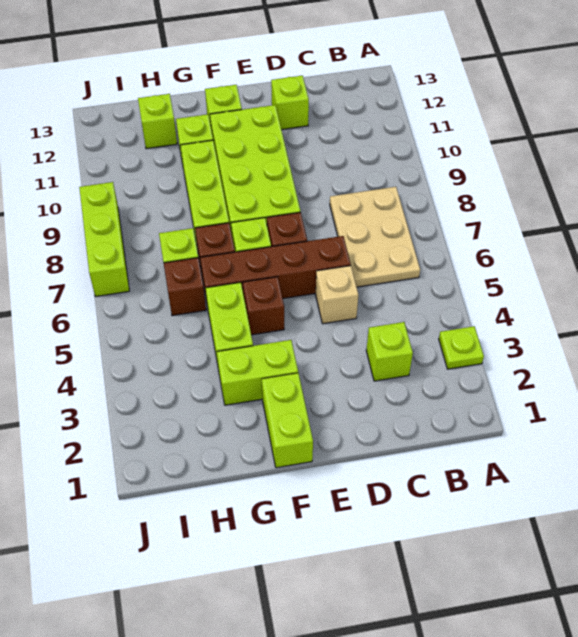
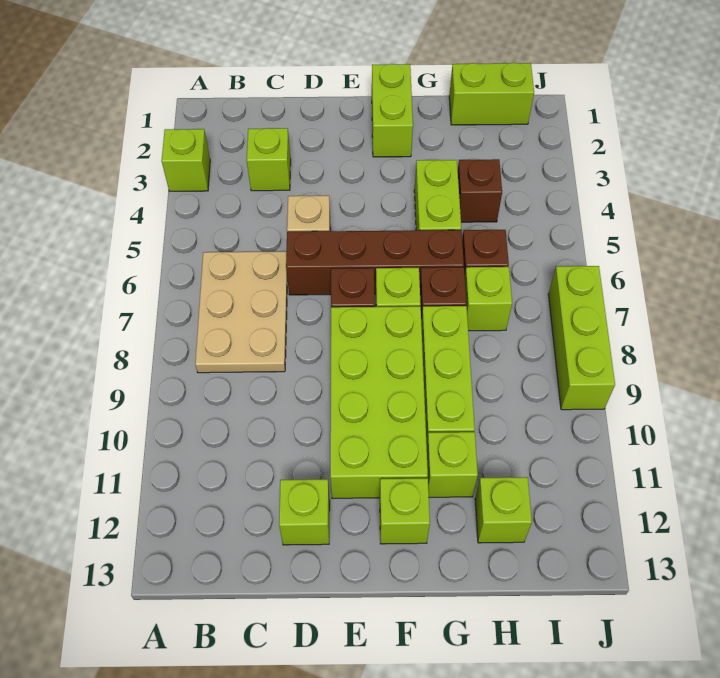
lime plate A3 level 1 -> lime brick A3 level 1
lime brick F3:G3 level 1 -> lime brick H1:I1 level 1
brown brick F5 level 1 -> brown brick H4 level 1

